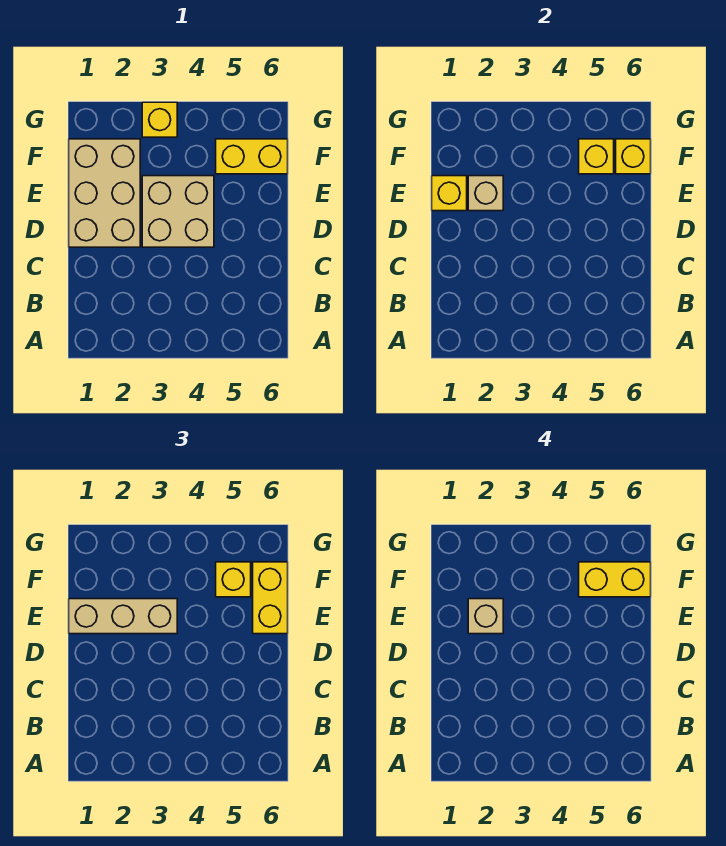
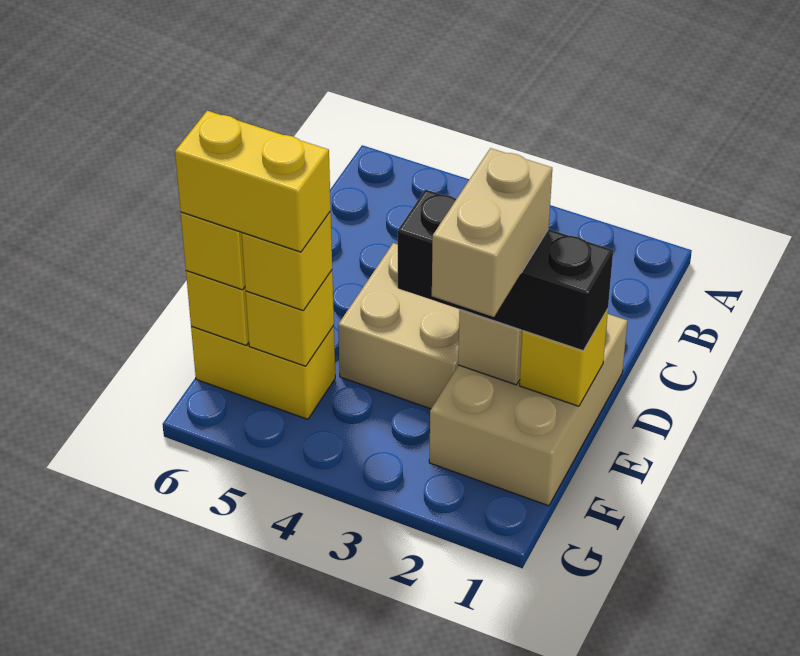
tan brick E1:E3 level 3 -> black brick E1:E3 level 3
tan brick E2 level 4 -> tan brick E2:F2 level 4
yellow brick G3 level 1 -> none

